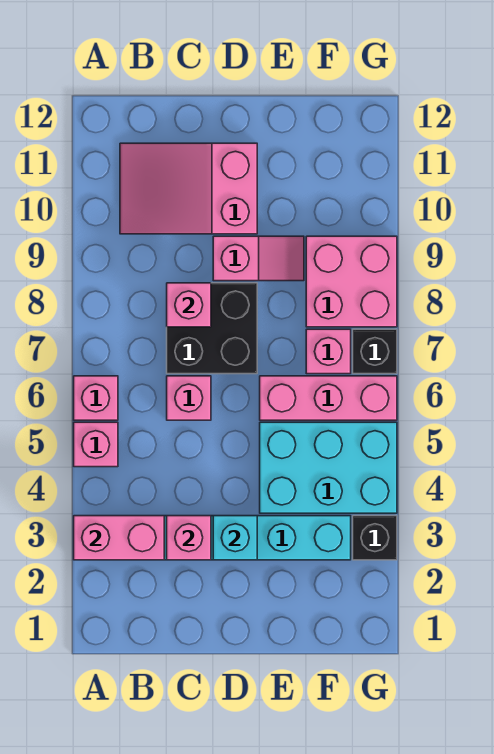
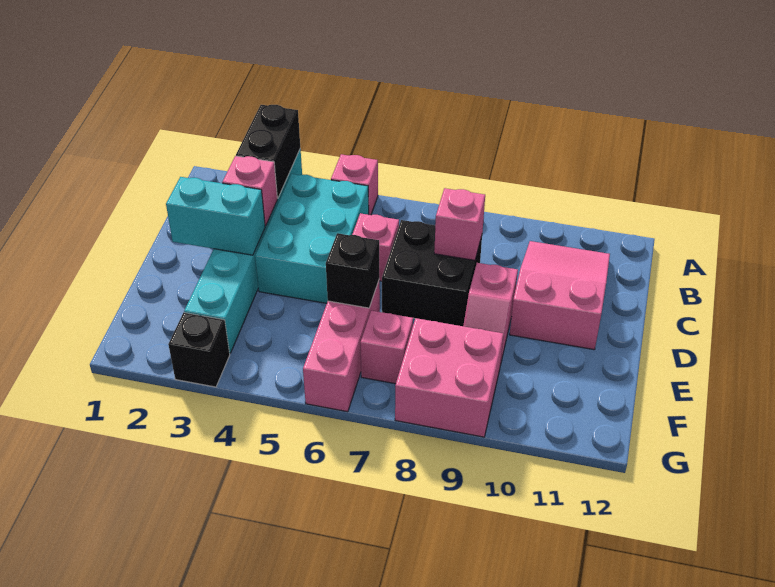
pink brick A3:B3 level 2 -> black brick A3:B3 level 2
pink brick A6 level 1 -> none
cyan brick D3 level 2 -> cyan brick D2:D3 level 2
cyan brick E4:G5 level 1 -> cyan brick B4:D5 level 1
black brick G7 level 1 -> black brick E6 level 2

